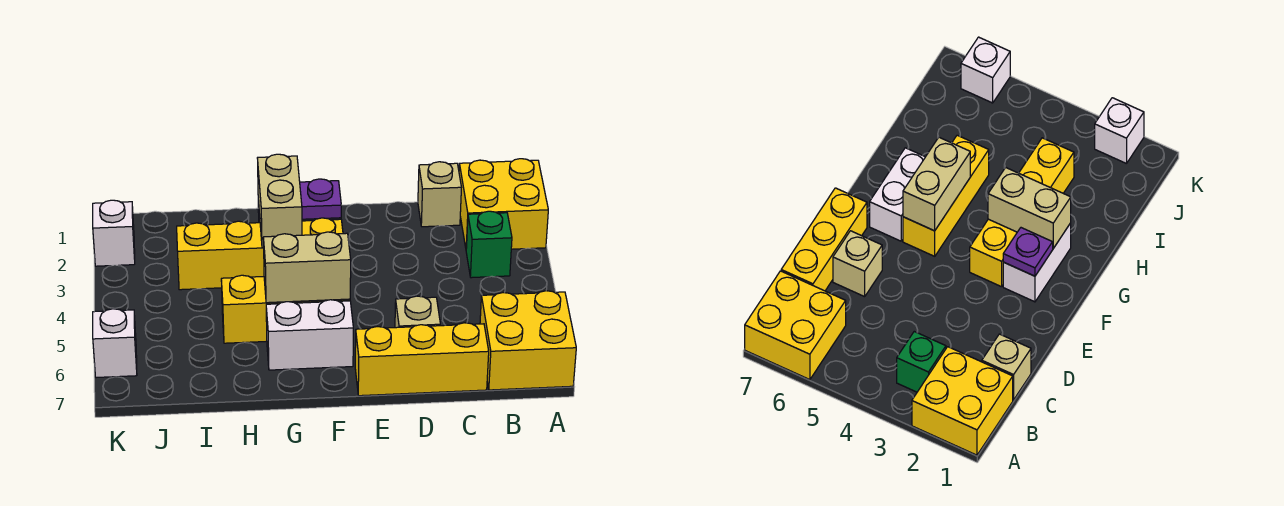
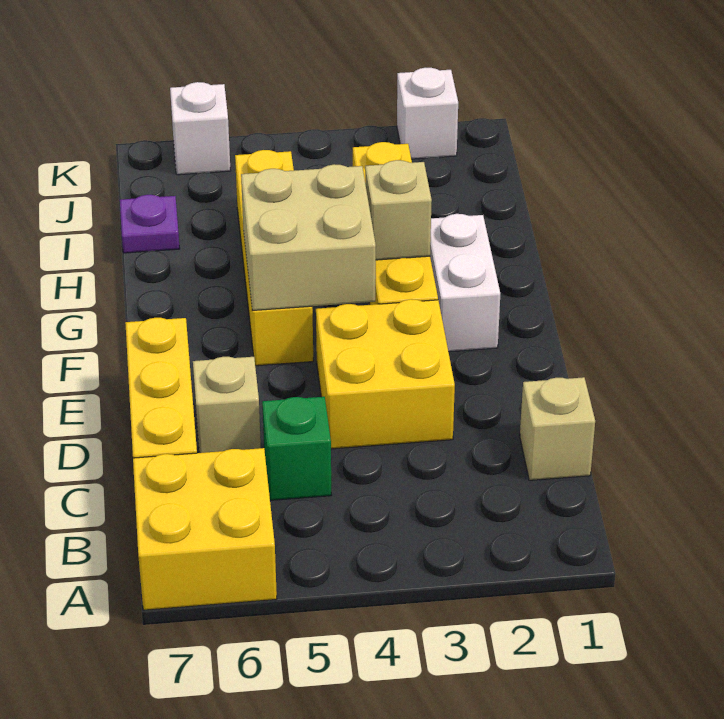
yellow brick A1:B2 level 1 -> yellow brick D3:E4 level 1
green brick B3 level 1 -> green brick C5 level 1
purple plate F2 level 2 -> purple plate I7 level 1
yellow brick F5:H5 level 1 -> yellow brick F5:I5 level 1
tan brick F5:G5 level 2 -> tan brick F4:G5 level 2
white brick F6:G6 level 1 -> none
tan brick G2:G3 level 2 -> tan brick G3 level 2

